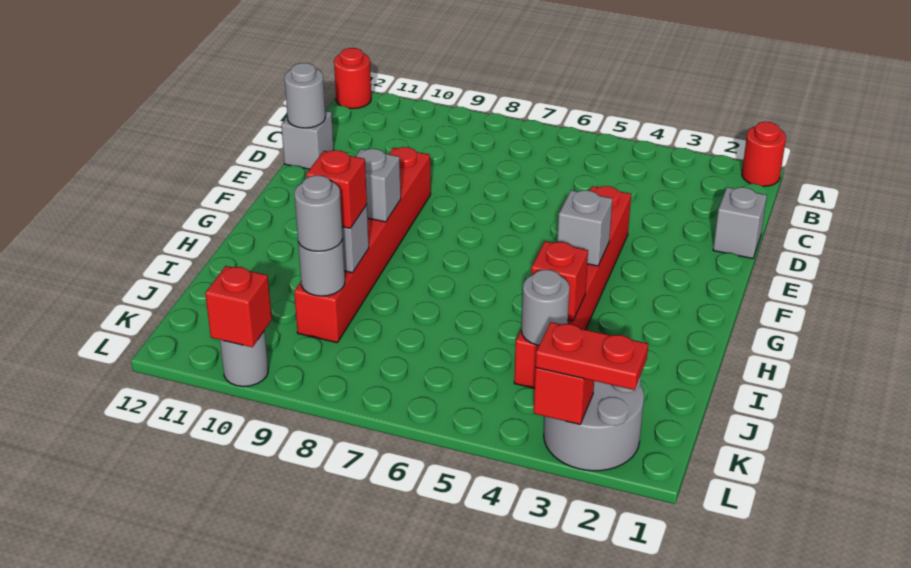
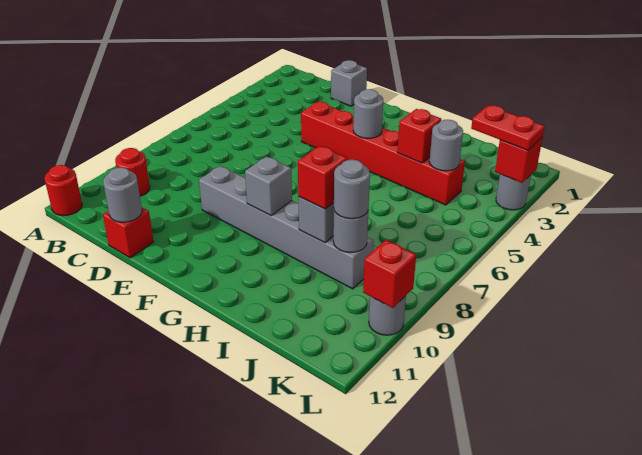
red round brick A1 level 1 -> red round brick B10 level 1
grey brick D12 level 1 -> red brick D12 level 1
red brick E9:J9 level 1 -> grey brick E9:J9 level 1
grey brick G4 level 2 -> grey round brick G4 level 2
grey round brick K2:L3 level 1 -> grey round brick L3 level 1
red plate L2:L3 level 3 -> red plate K3:L3 level 3

